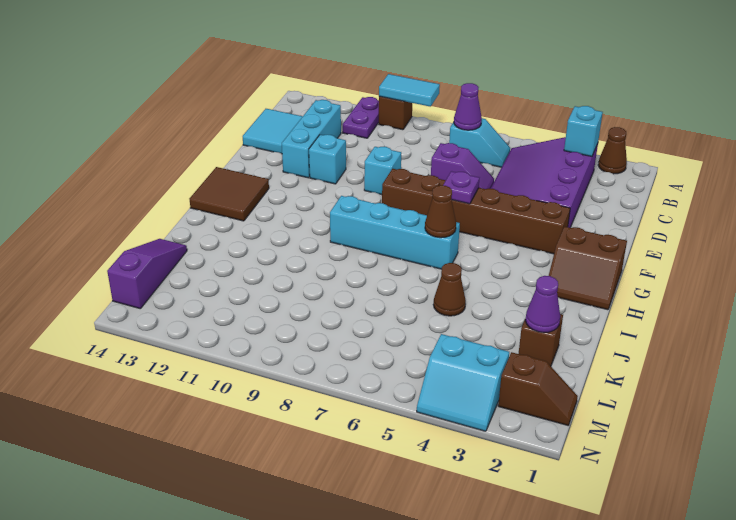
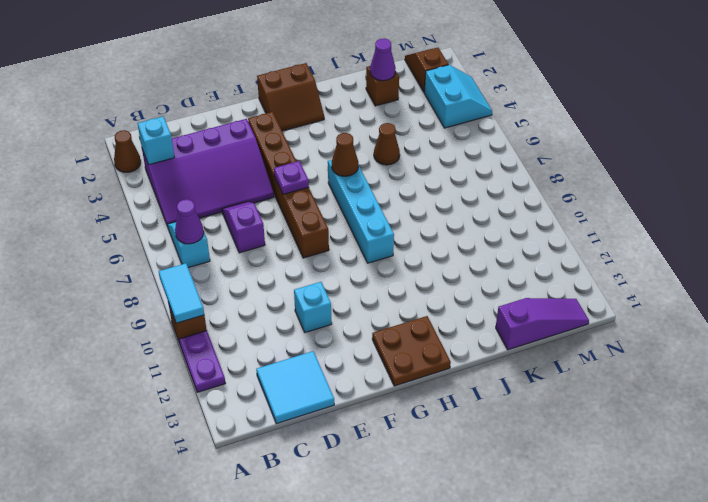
purple plate A11:B11 level 1 -> purple plate A11:A12 level 1
cyan brick C12:E12 level 1 -> none
cyan brick E9 level 1 -> none
brown slope G1:H2 level 1 top G -> brown slope G1:H2 level 1 top 1
brown tile G13:H14 level 1 -> brown plate G13:H14 level 1
purple slope K14:M14 level 1 top M -> purple slope K14:M14 level 1 top K

